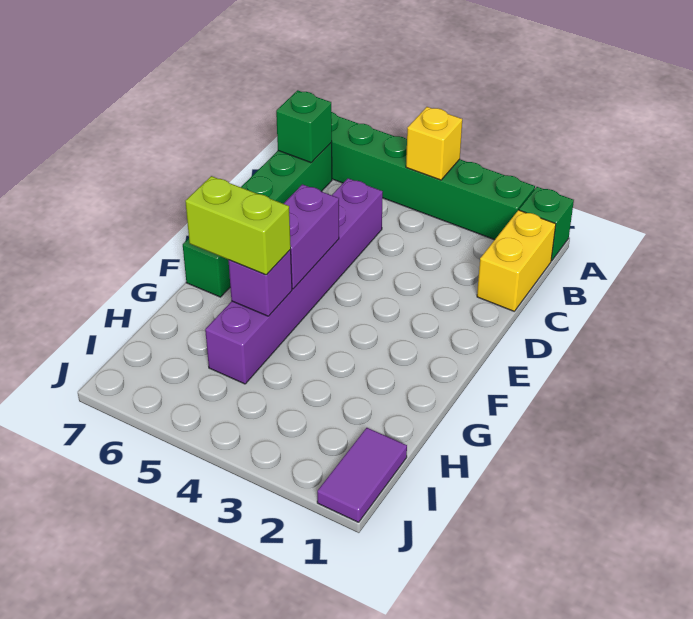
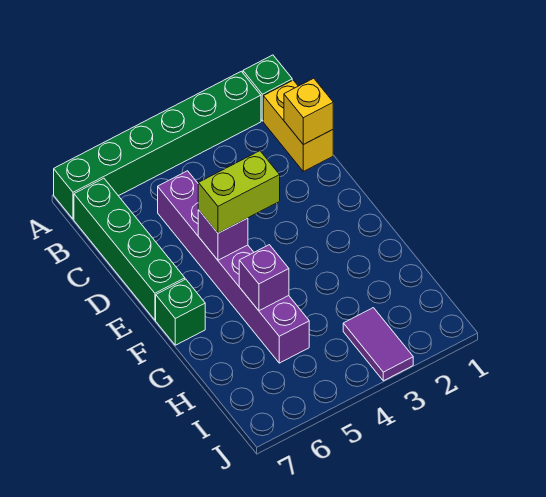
yellow brick A4 level 2 -> yellow brick C1 level 2
green brick B7 level 2 -> none
purple brick E5:F5 level 2 -> purple brick E5 level 2
lime brick G5:G6 level 3 -> lime brick E4:E5 level 3
purple tile I1:J1 level 1 -> purple tile I3:J3 level 1

